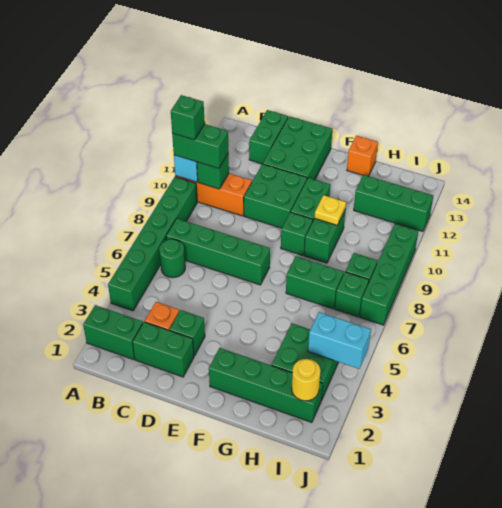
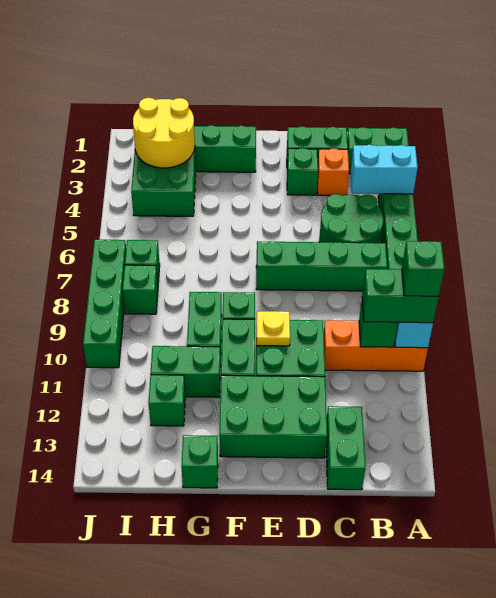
green round brick B6 level 1 -> green round brick B5:C6 level 1
green brick D12:E14 level 1 -> green brick D12:F13 level 1
green brick G7:H7 level 1 -> green brick G11:H11 level 1
yellow plate G10 level 2 -> yellow plate E10 level 2
orange brick G14 level 1 -> green brick G14 level 1
green brick H12:J12 level 1 -> green brick H12 level 1
yellow round brick I2 level 2 -> yellow round brick H2:I3 level 2
cyan brick I4:J4 level 2 -> cyan brick A4:B4 level 2

